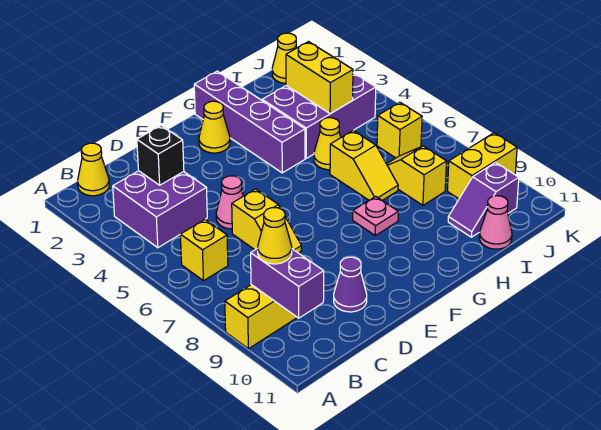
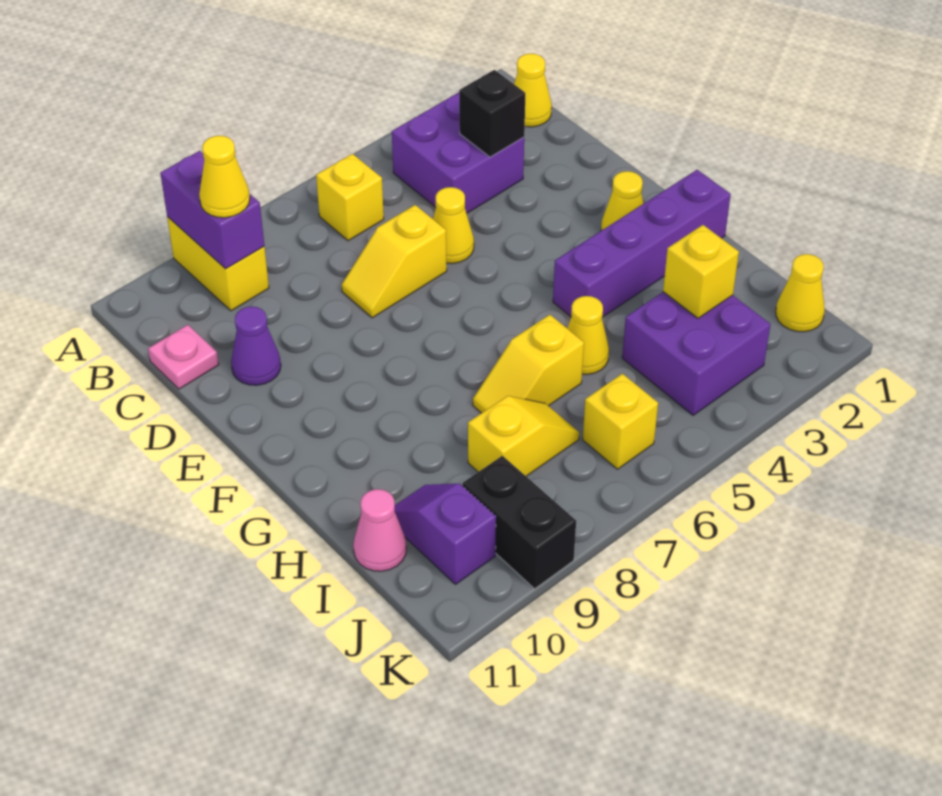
purple brick B9:B10 level 2 -> purple brick A9:B9 level 2
pink cone D5 level 1 -> yellow cone D5 level 1
pink plate G8 level 1 -> pink plate C11 level 1
purple brick H3:J4 level 1 -> purple brick I3:J4 level 1
yellow brick I3:I4 level 2 -> yellow brick I3 level 2
yellow brick J9:K9 level 1 -> black brick J9:K9 level 1

